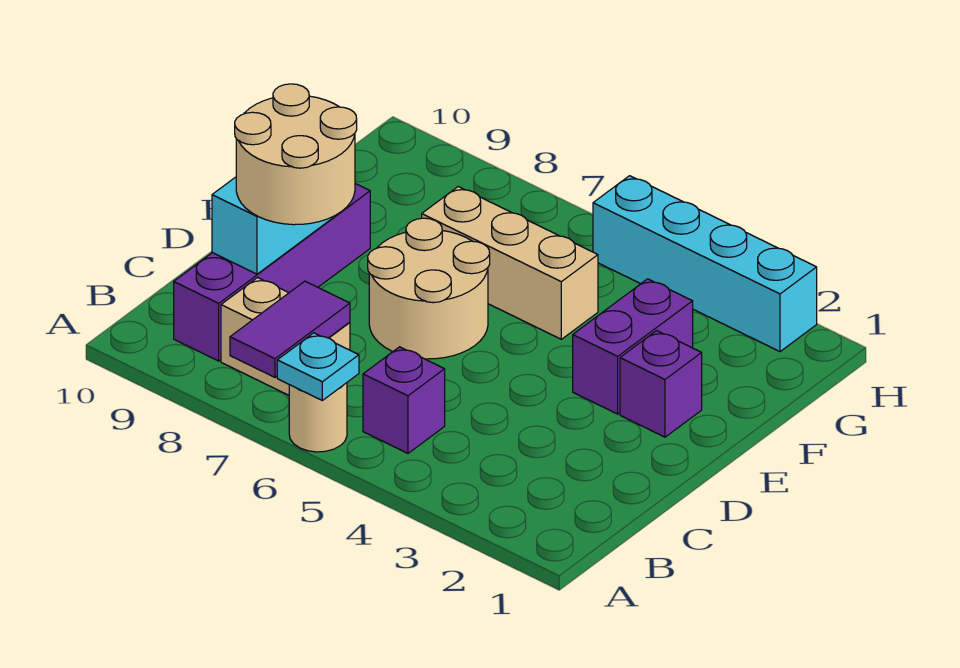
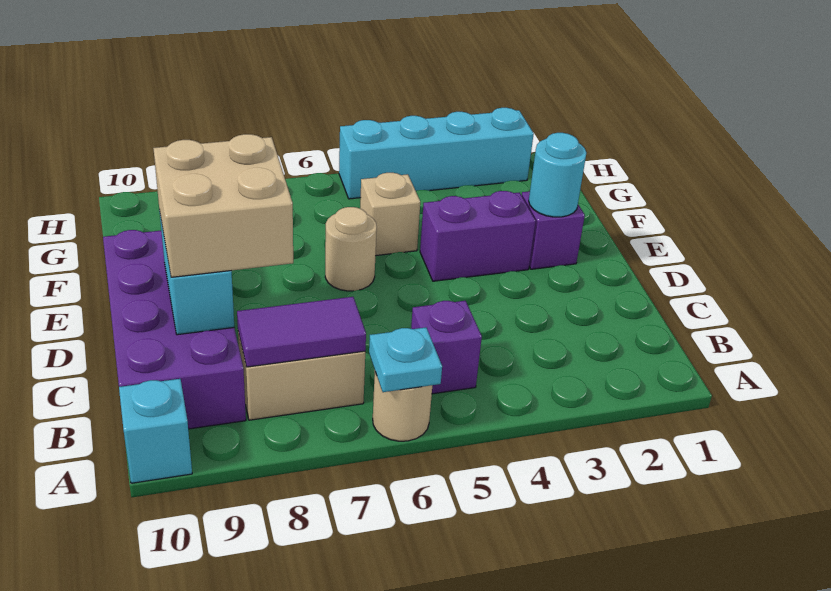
purple tile A7:B7 level 2 -> purple tile B7:B8 level 2
none -> cyan brick A10 level 1
purple brick B9:E9 level 1 -> purple brick B9:E10 level 1
tan round brick C8:D9 level 3 -> tan brick C8:D9 level 3
tan round brick D6:E7 level 1 -> tan round brick E6 level 1
none -> cyan round brick E2 level 2
purple brick E3:F3 level 1 -> purple brick E3:E4 level 1
tan brick F5:F7 level 1 -> tan brick F5 level 1

